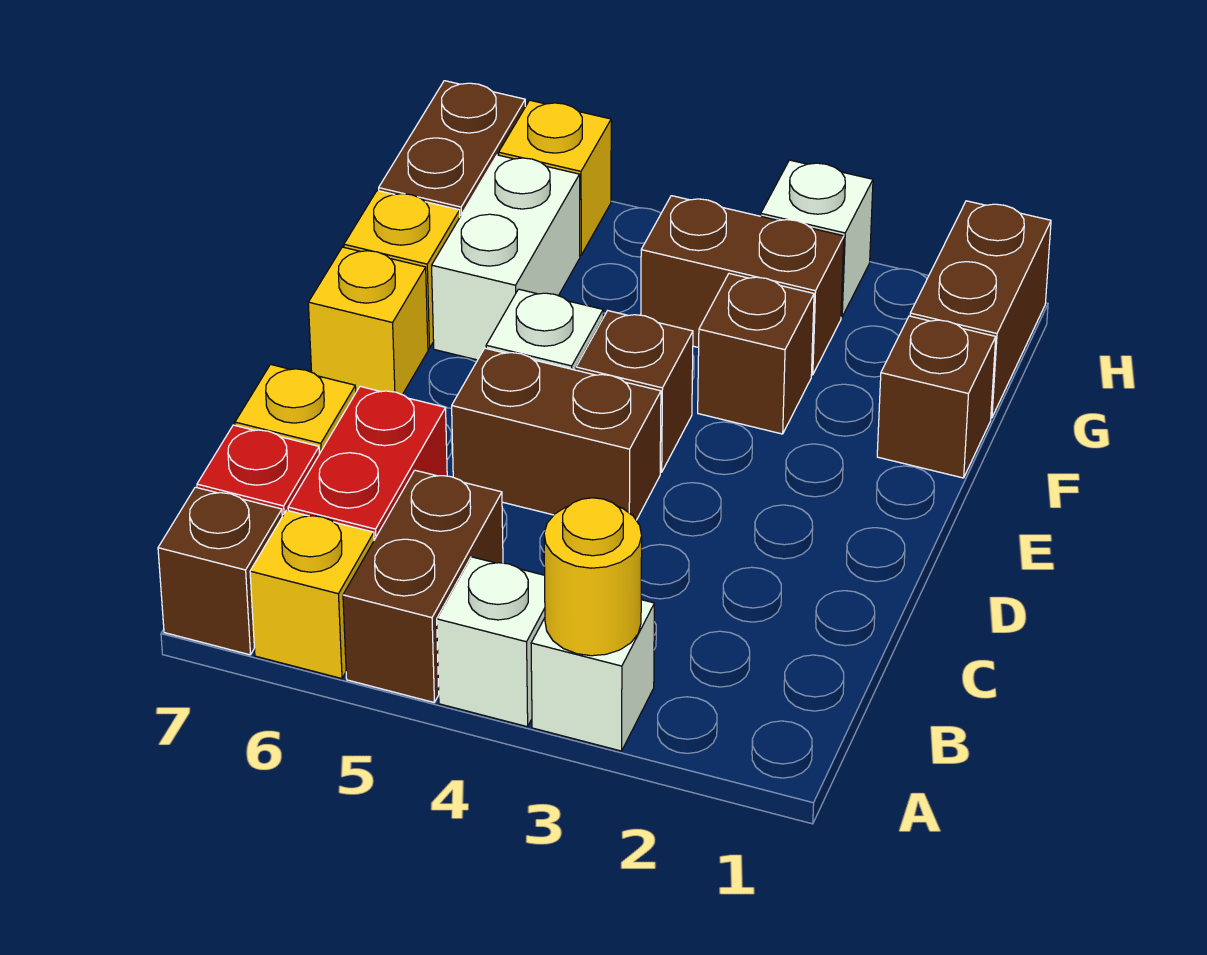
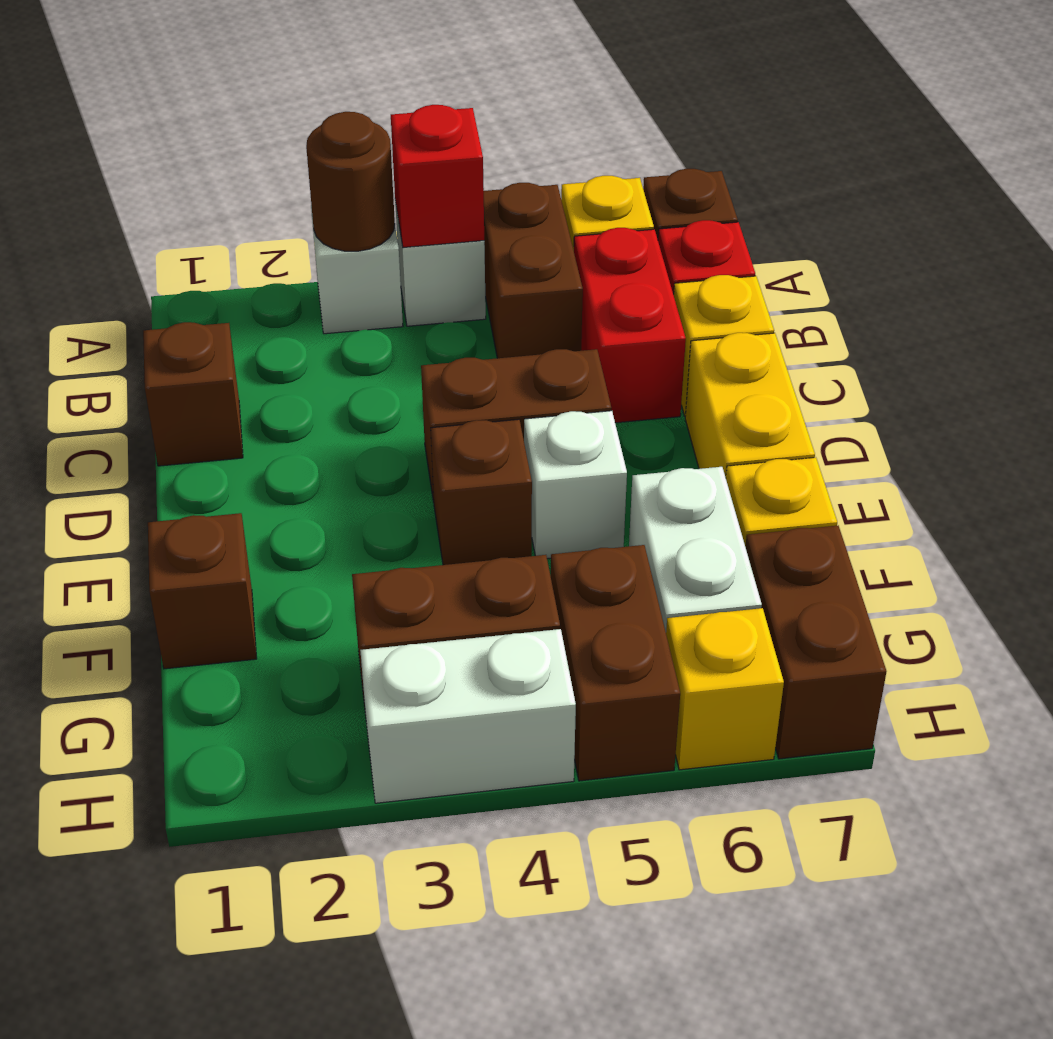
yellow round brick A3 level 2 -> brown round brick A3 level 2
none -> red brick A4 level 2
yellow brick E7 level 1 -> yellow brick D7:E7 level 1
brown brick F3 level 1 -> brown brick C1 level 1
brown brick G1:H1 level 1 -> brown brick G5:H5 level 1
white brick H3 level 1 -> white brick H3:H4 level 1

